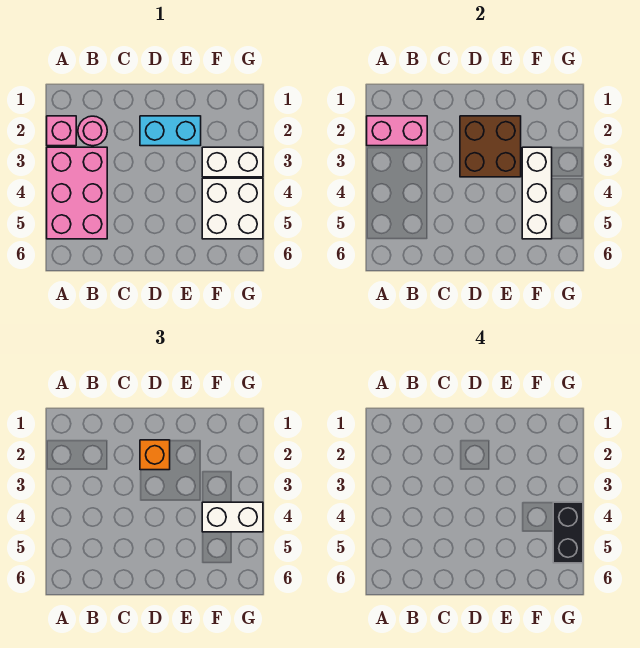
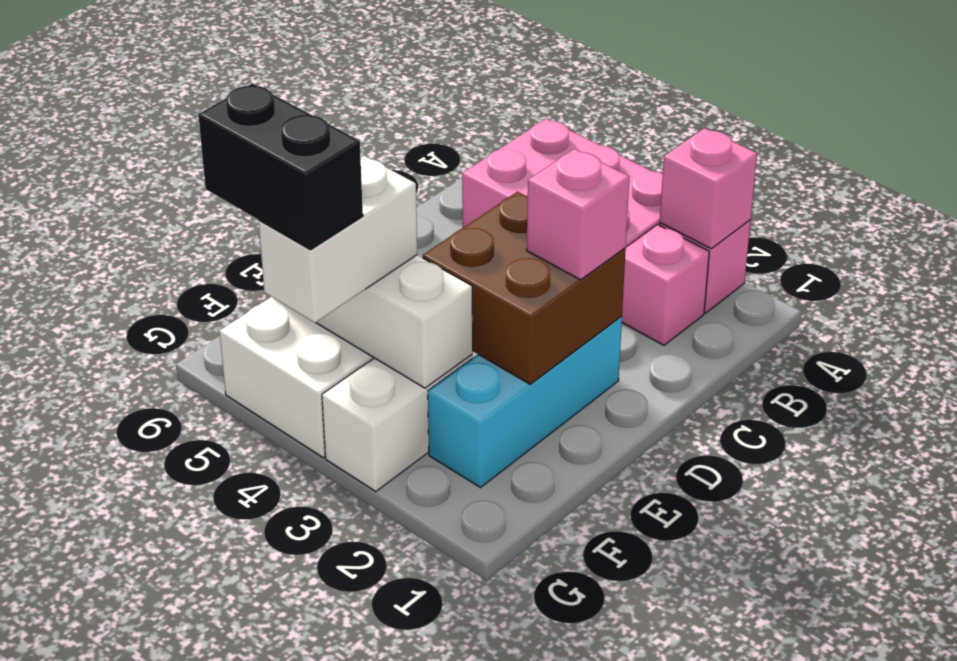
pink brick A2:B2 level 2 -> pink brick A2 level 2
pink round brick B2 level 1 -> pink brick B2 level 1
cyan brick D2:E2 level 1 -> cyan brick D2:F2 level 1
orange brick D2 level 3 -> pink brick D2 level 3

